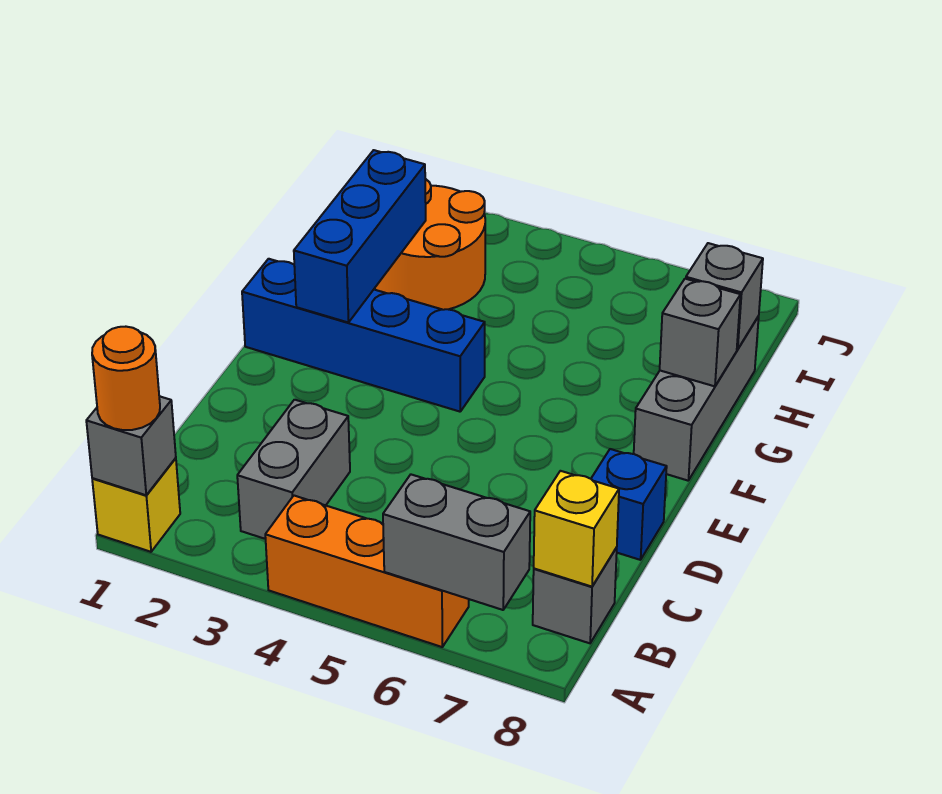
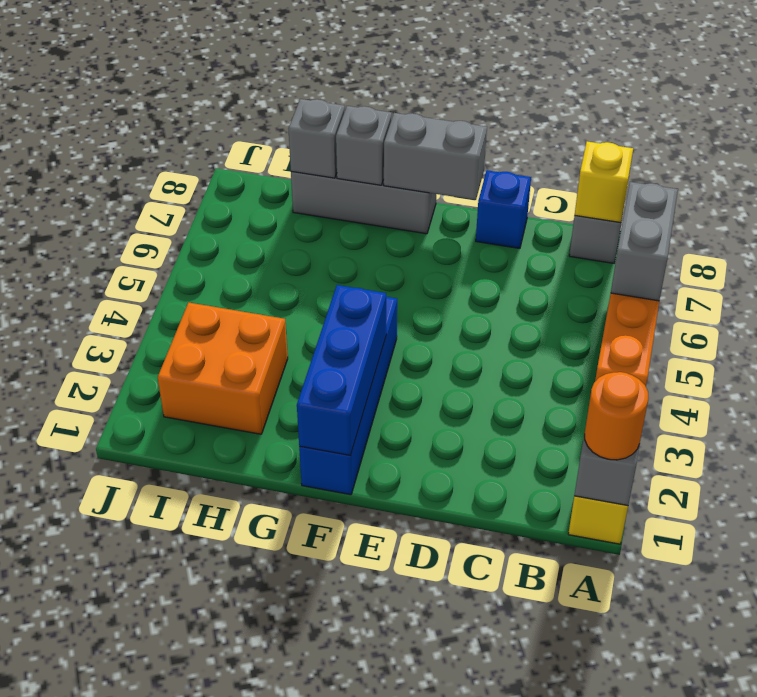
grey brick B3:C3 level 1 -> grey brick E8:F8 level 2
blue brick F2:H2 level 2 -> blue brick F1:F3 level 2
orange round brick H2:I3 level 1 -> orange brick H2:I3 level 1

